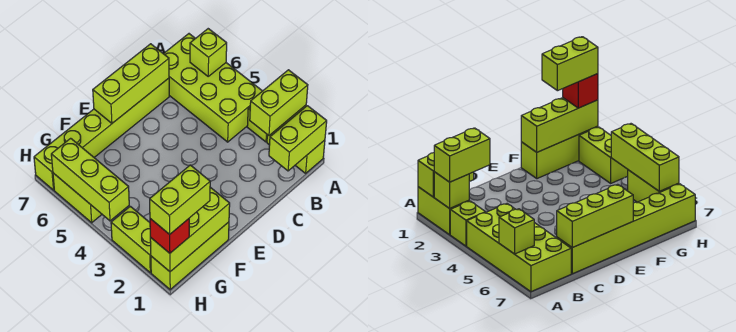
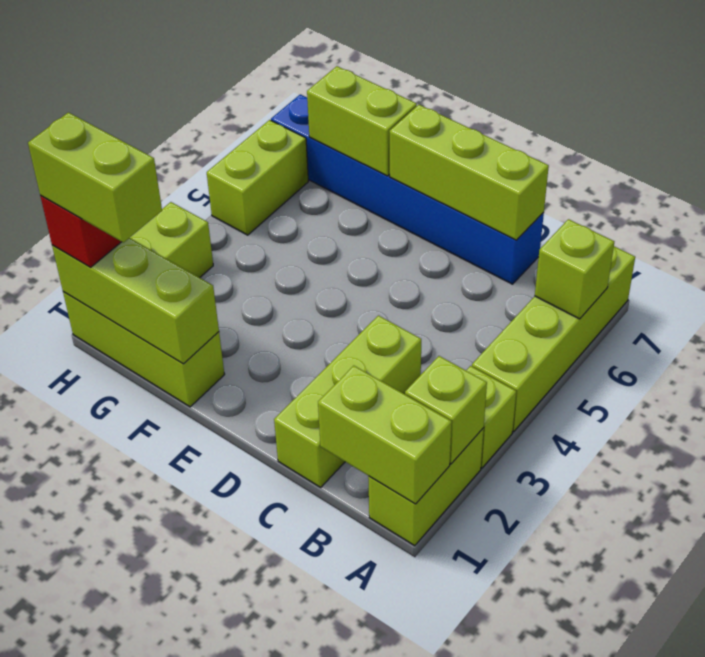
lime brick A2:B2 level 3 -> lime brick F7:G7 level 2
lime brick A4:B7 level 1 -> lime brick A4:A7 level 1
lime brick C7:H7 level 1 -> blue brick C7:H7 level 1
lime brick H4:H6 level 2 -> lime brick C1:C3 level 1

